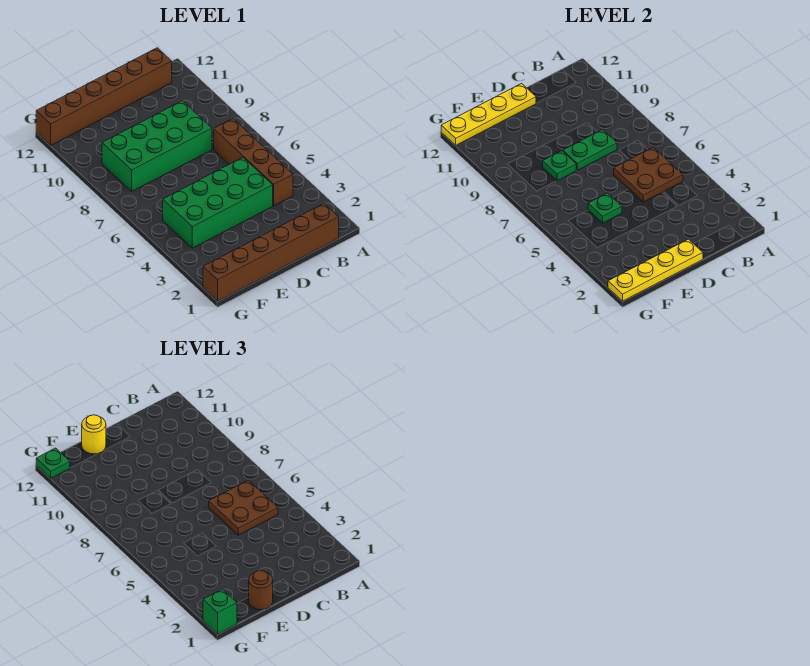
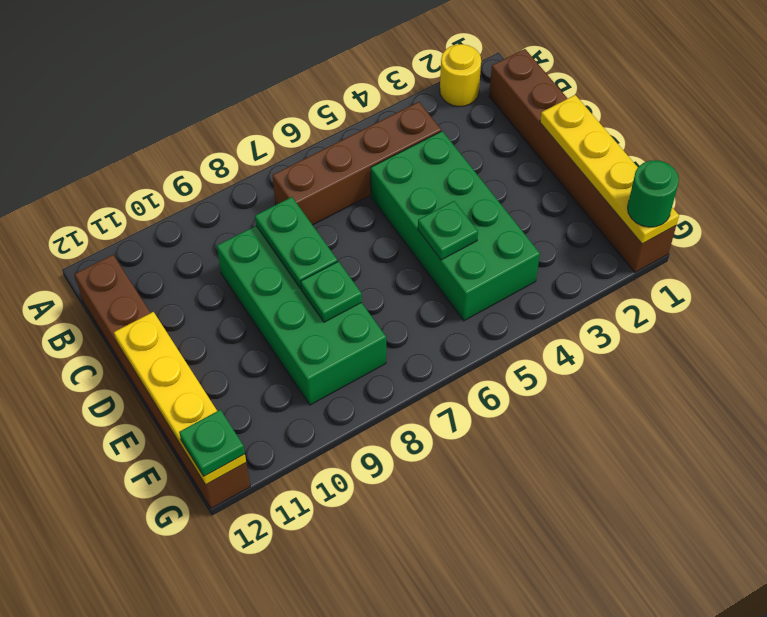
brown plate B5:C6 level 2 -> none
brown plate B5:C6 level 3 -> none
brown round brick E1 level 3 -> none
yellow round brick E12 level 3 -> yellow round brick A2 level 1
green brick G1 level 3 -> green round brick G1 level 3

